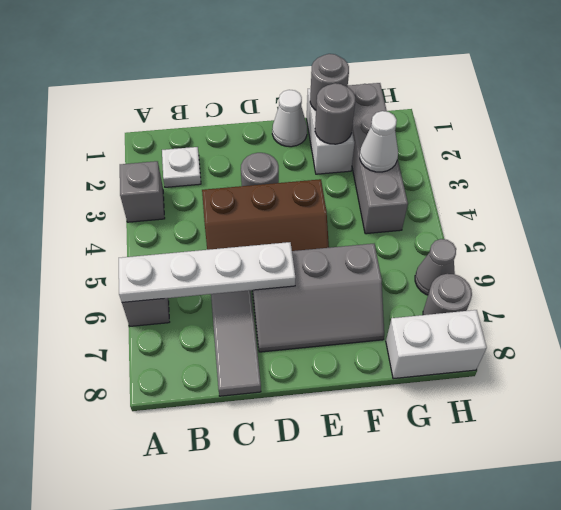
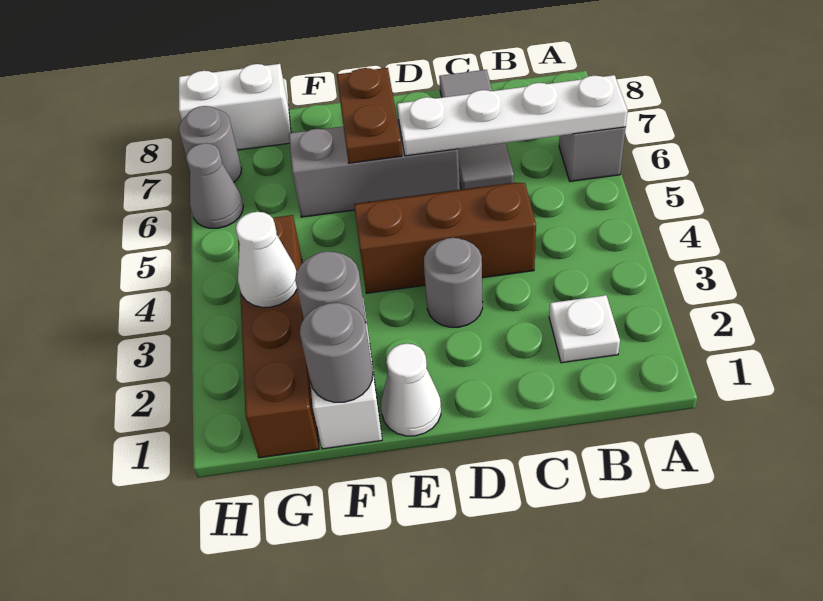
grey brick A3 level 1 -> none
none -> brown plate E6:E7 level 2
grey brick G1:G4 level 1 -> brown brick G1:G4 level 1

